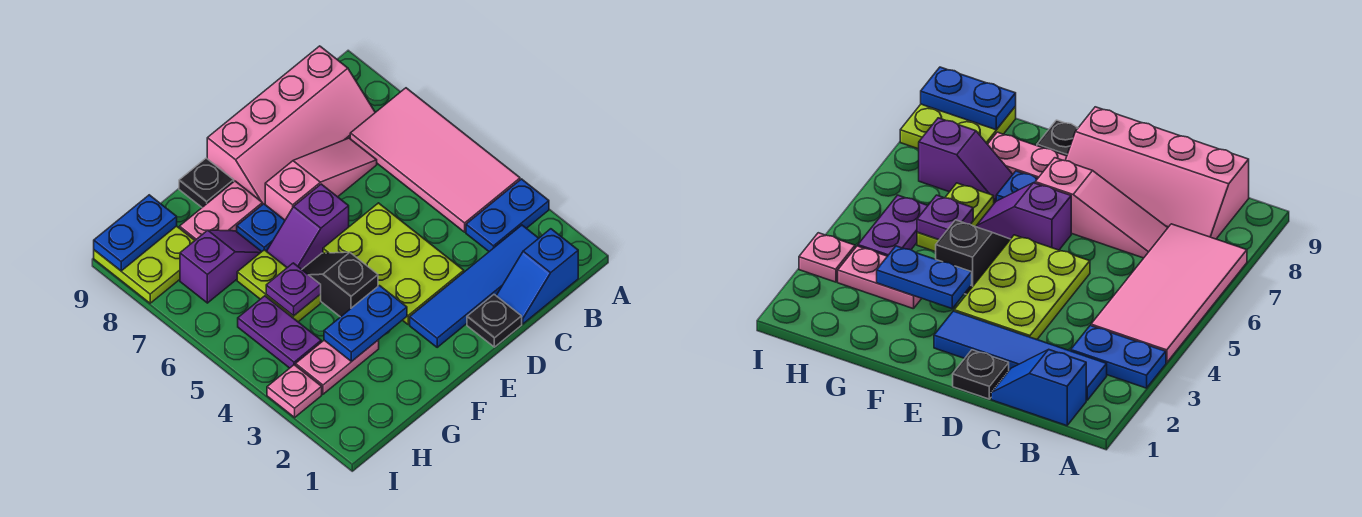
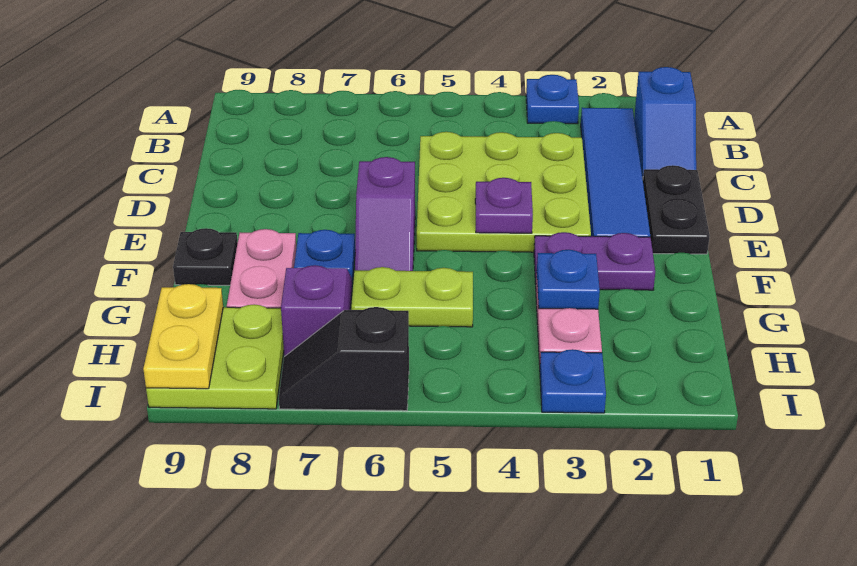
blue plate A3:B3 level 1 -> blue plate A3 level 1
pink tile A4:B7 level 1 -> none
pink slope B8:E9 level 1 top 9 -> none
pink slope C7:E7 level 1 top E -> none
black plate D1 level 1 -> black plate D1:E1 level 1
lime plate D3:E5 level 1 -> lime plate C3:E5 level 1
blue plate F3:G3 level 2 -> blue plate G3 level 2
black slope F4:F5 level 1 top 4 -> black slope I6:I7 level 1 top 6
purple plate G5 level 2 -> purple plate E4 level 2
purple plate H4:H5 level 1 -> purple plate F2:F3 level 1
blue plate H9:I9 level 2 -> yellow plate H9:I9 level 2
pink plate I3 level 1 -> blue plate I3 level 1

